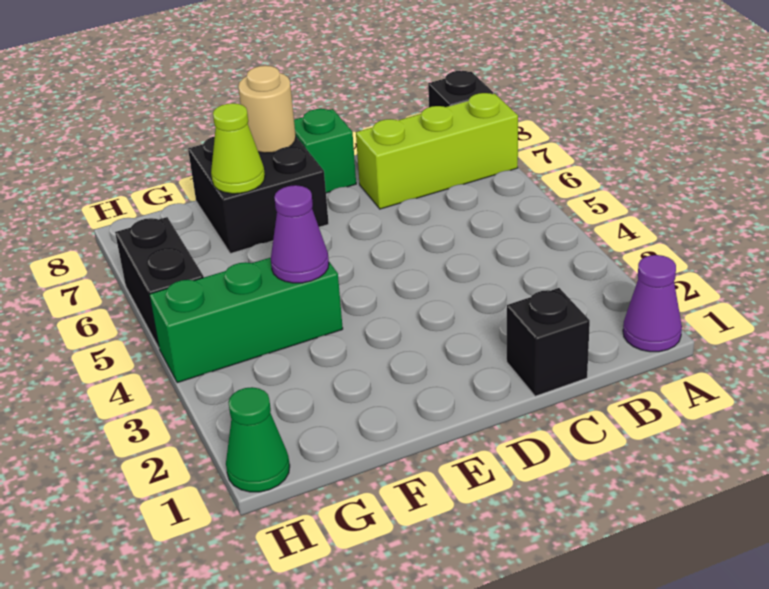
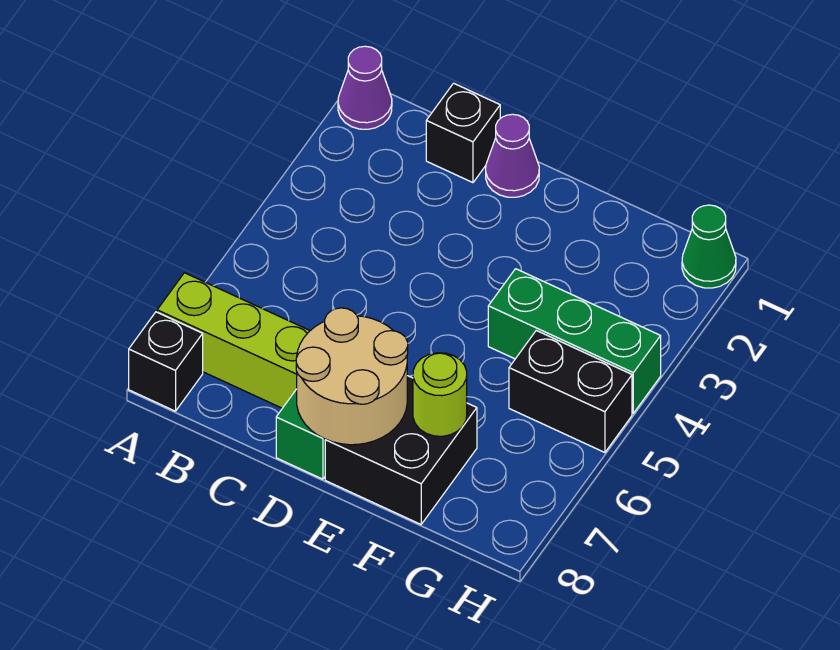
tan round brick E8 level 2 -> tan round brick D7:E8 level 2
purple cone F4 level 2 -> purple cone D1 level 1
lime cone F7 level 2 -> lime round brick F7 level 2
black brick H5:H6 level 1 -> black brick G5:H5 level 1

